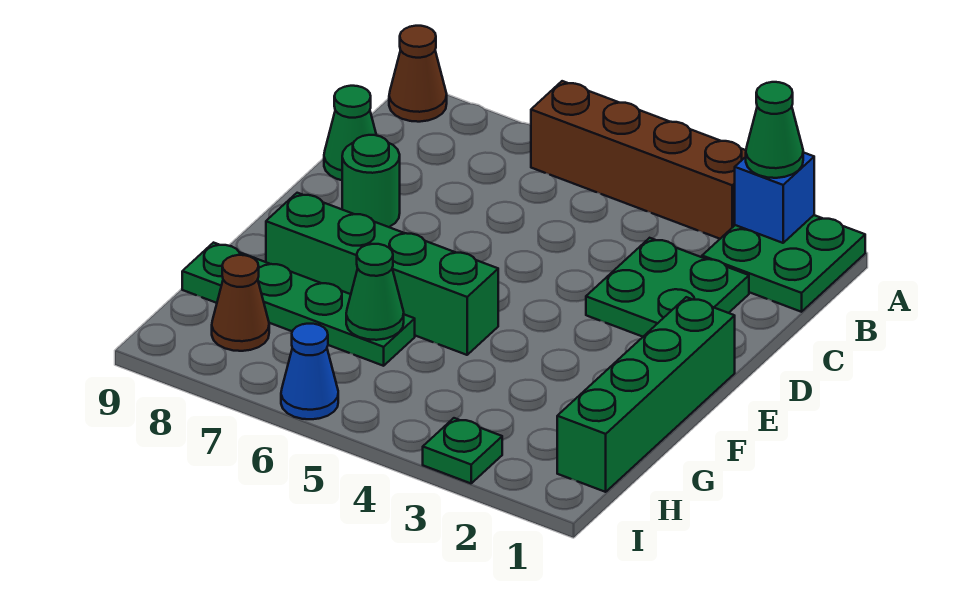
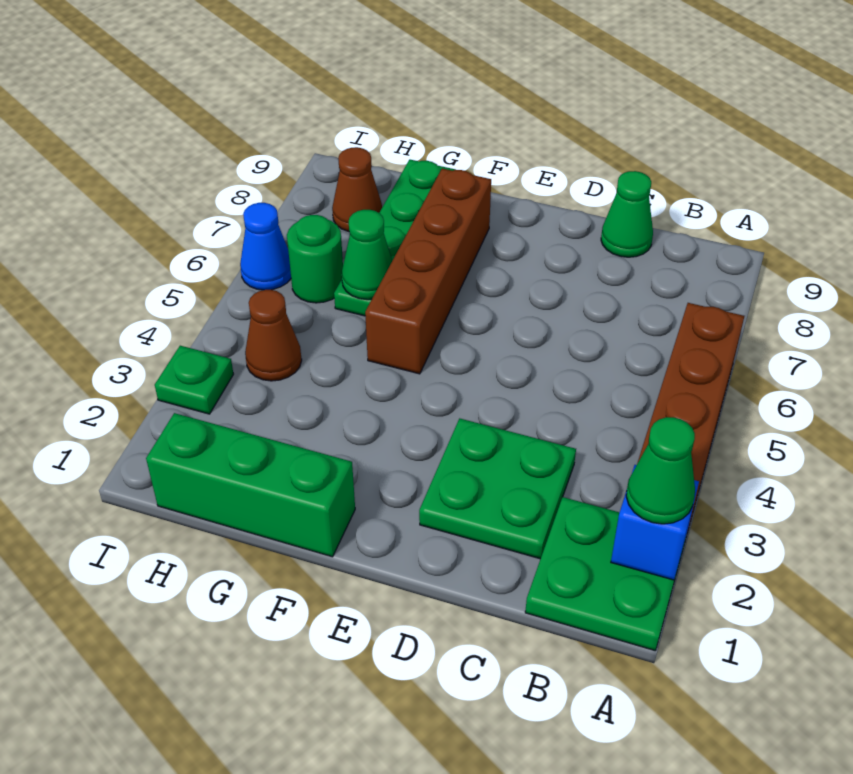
brown cone A9 level 1 -> brown cone H4 level 1
green round brick D8 level 1 -> green round brick H6 level 1
green brick E1:H1 level 1 -> green brick F1:H1 level 1
green brick F5:F8 level 1 -> brown brick F5:F8 level 1

